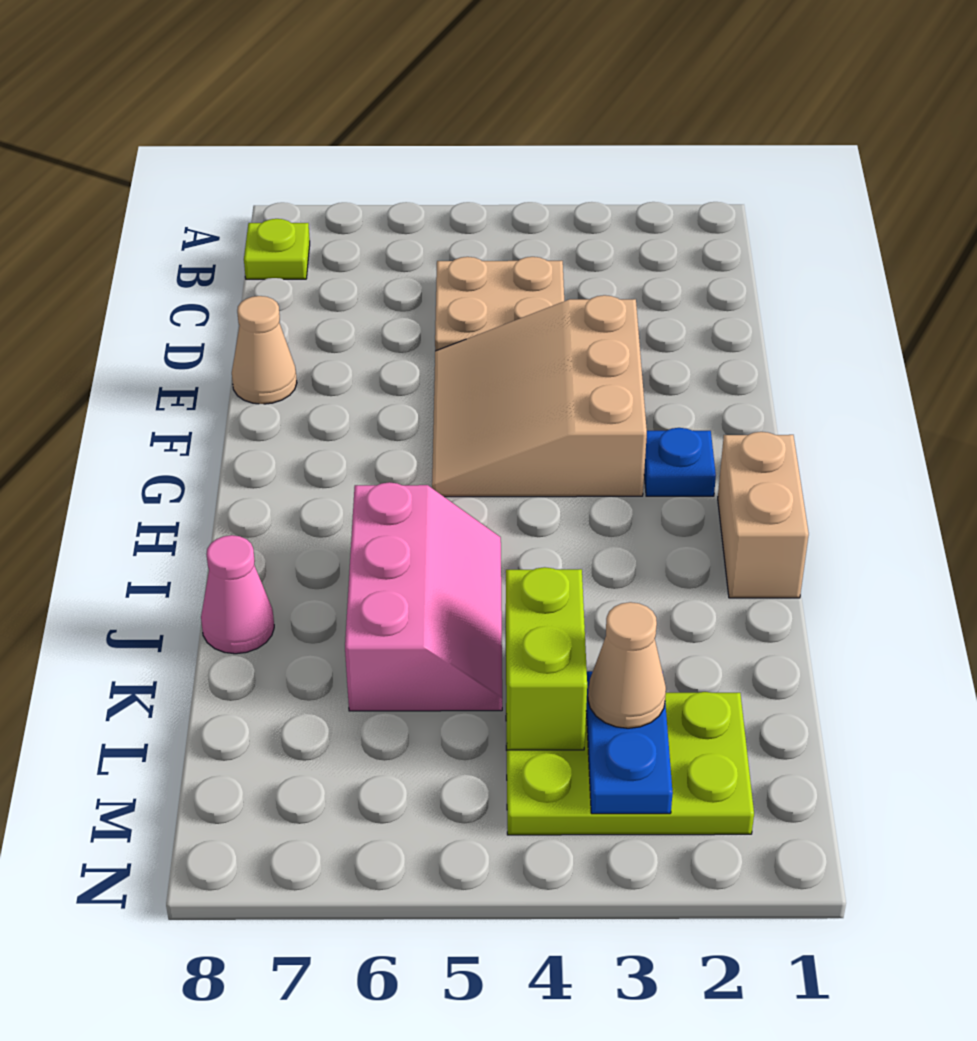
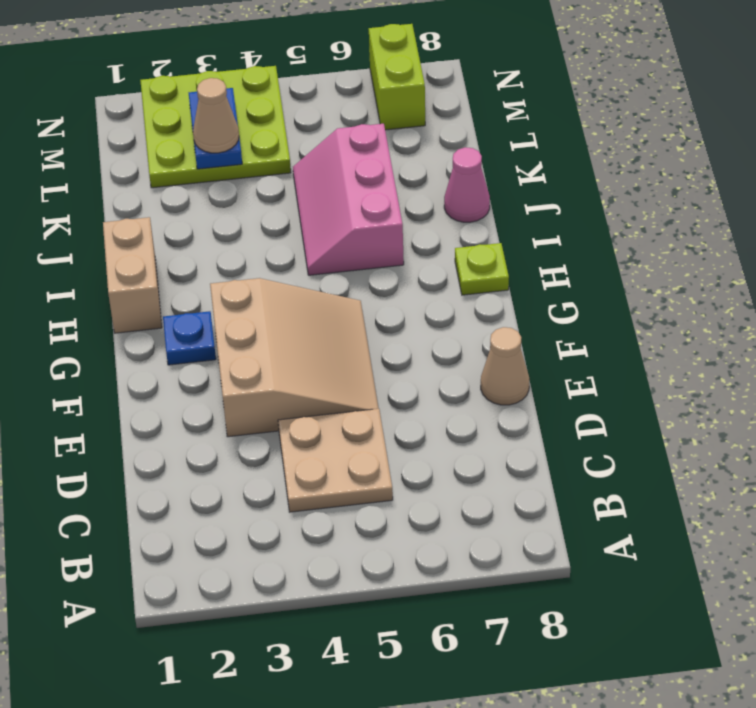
lime plate B8 level 1 -> lime plate H8 level 1
lime brick K4:L4 level 2 -> lime brick M7:N7 level 1
lime plate L2:M4 level 1 -> lime plate L2:N4 level 1

